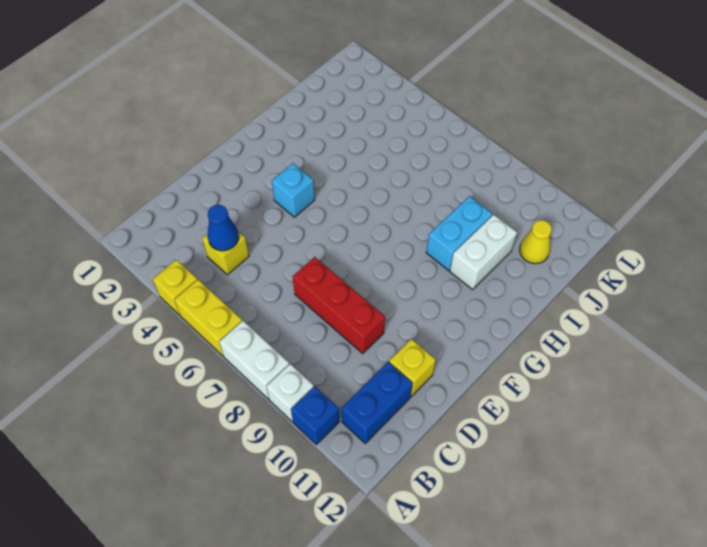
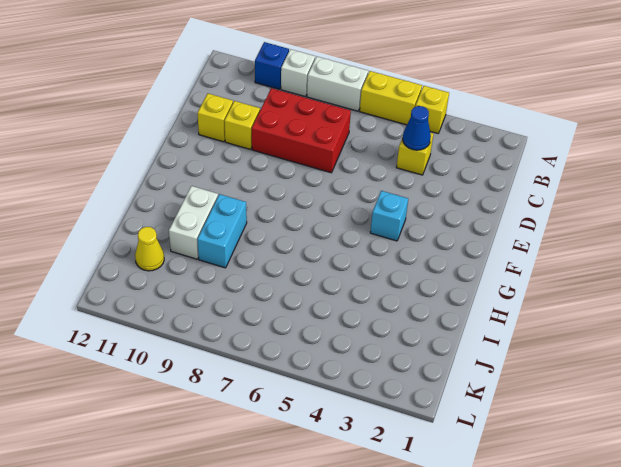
blue brick B11:C11 level 1 -> none
red brick D7:D9 level 1 -> red brick C7:D9 level 1
none -> yellow brick D10 level 1

